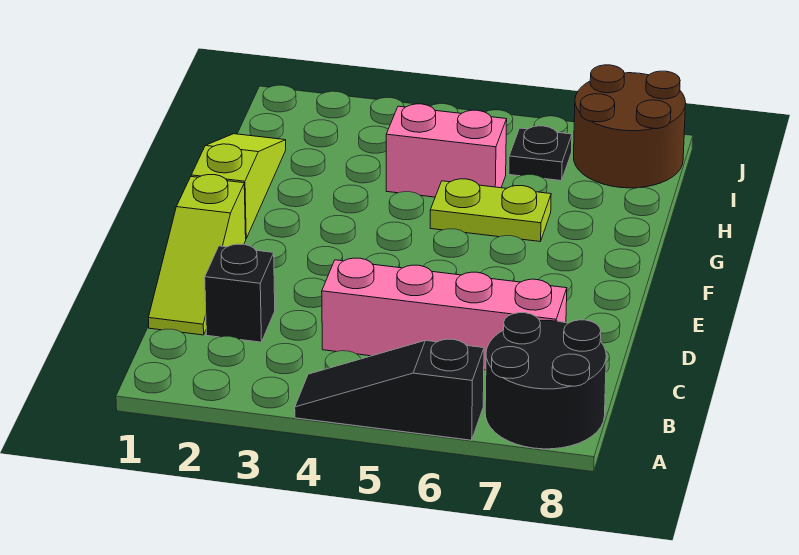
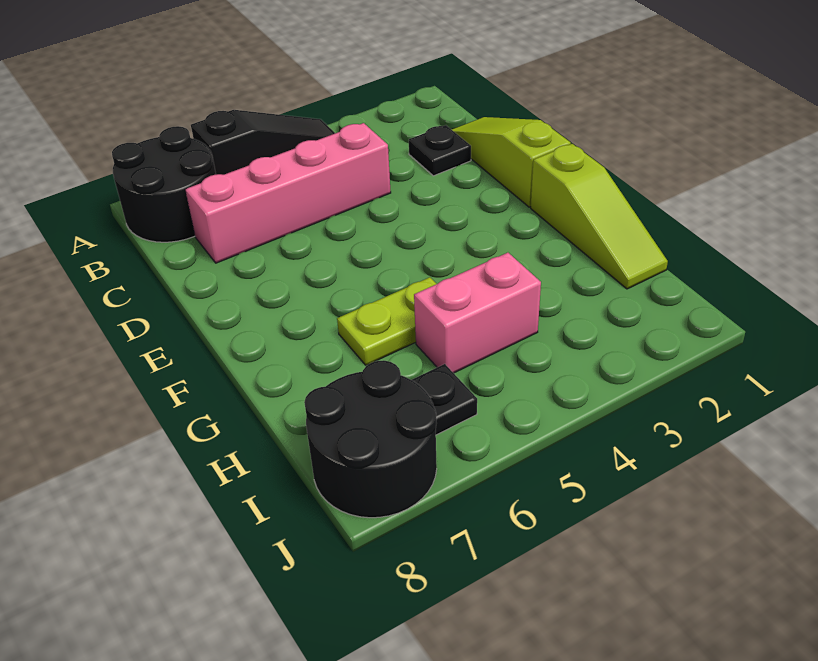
black brick C2 level 1 -> black plate C2 level 1
brown round brick I7:J8 level 1 -> black round brick I7:J8 level 1

